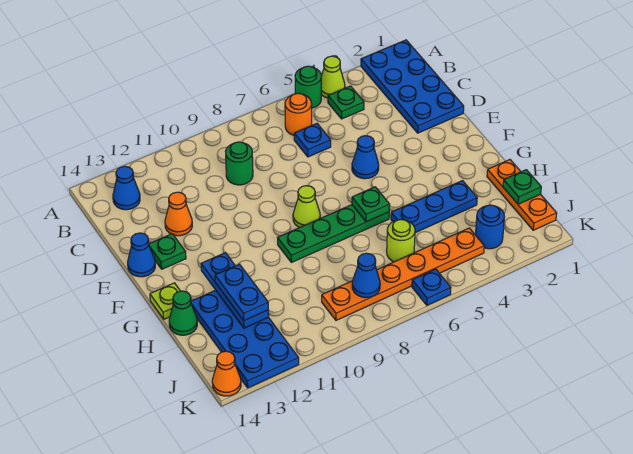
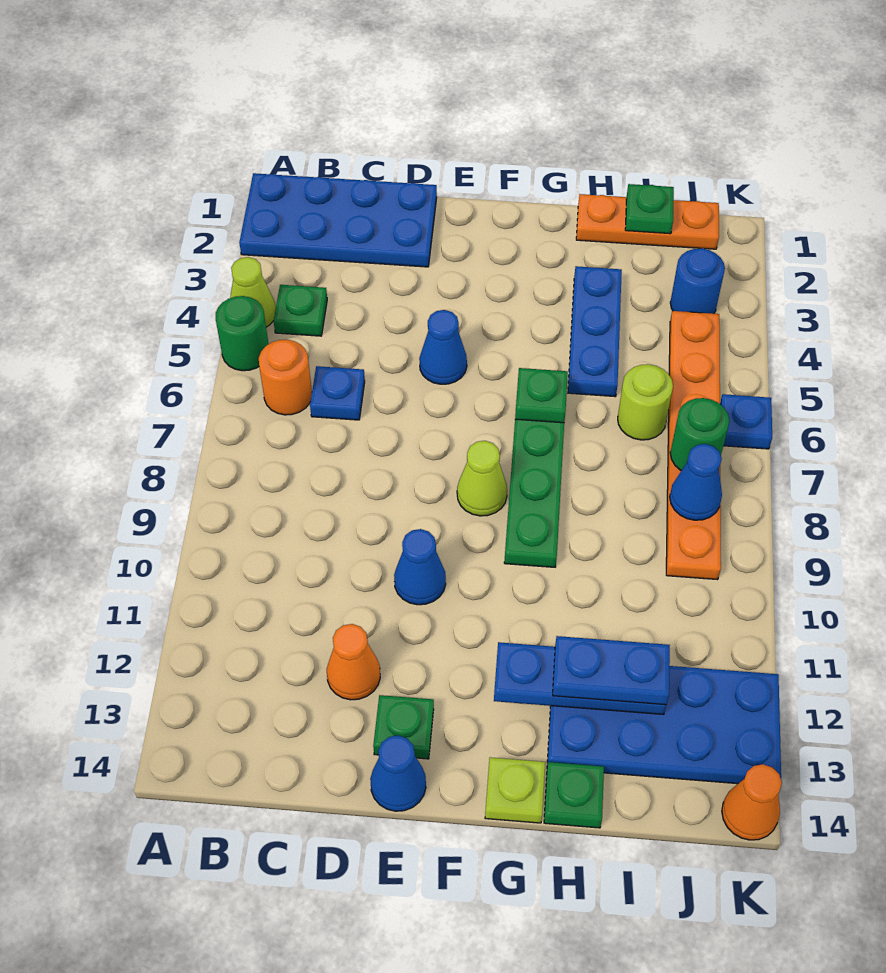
blue cone B13 level 1 -> blue cone E10 level 1
green round brick C9 level 1 -> green round brick J7 level 2
green cone H14 level 1 -> green plate H14 level 1

